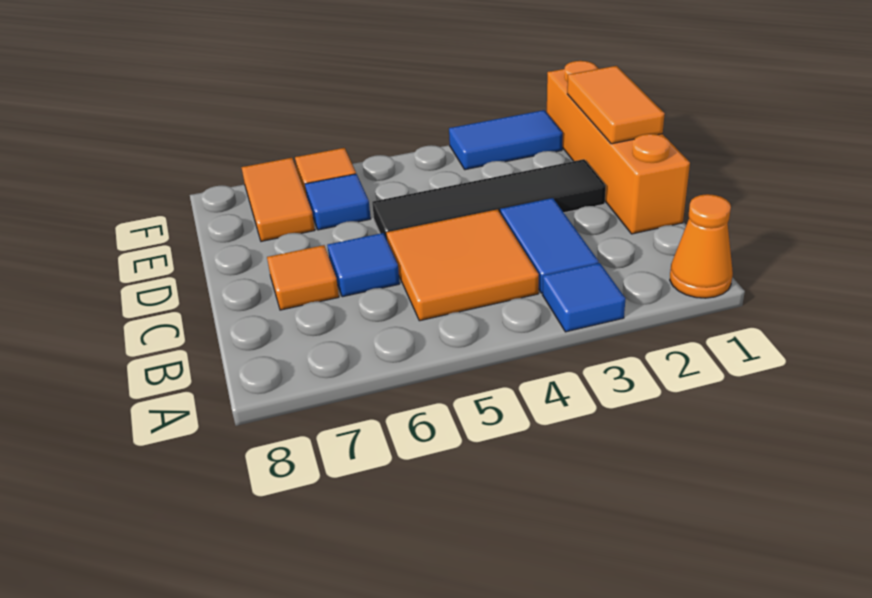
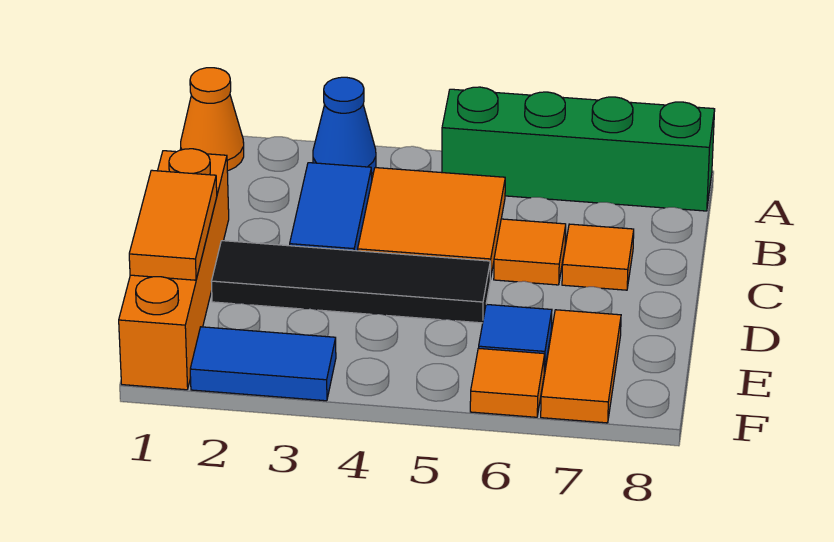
blue tile A3 level 1 -> blue cone A3 level 1
none -> green brick A5:A8 level 1
blue tile C6 level 1 -> orange tile C6 level 1

